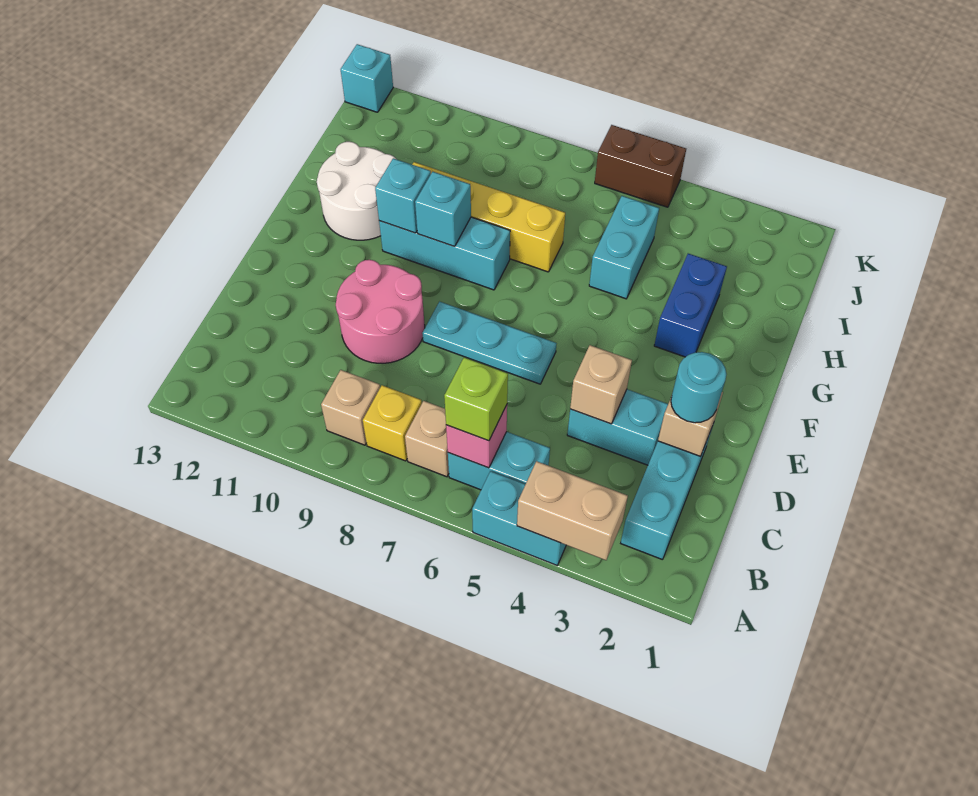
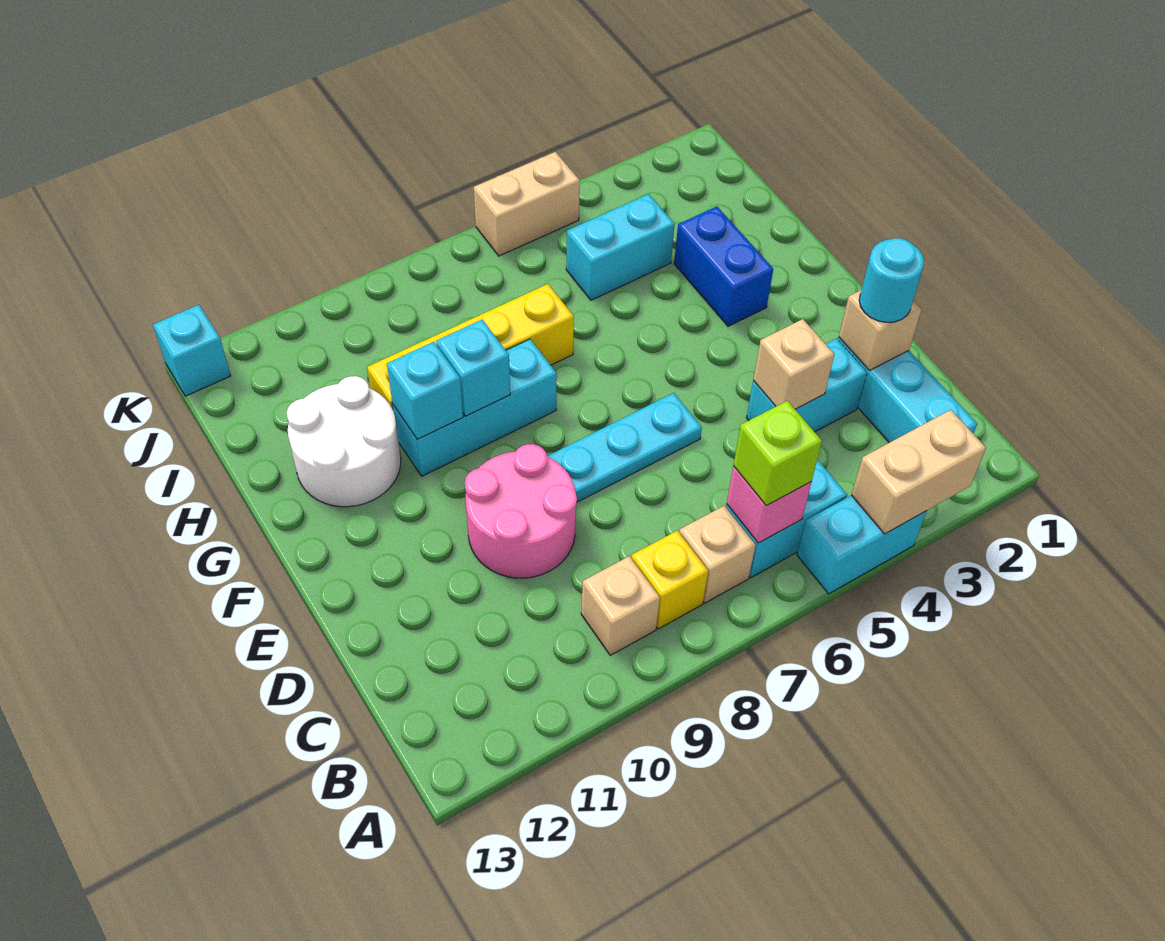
cyan brick H5:I5 level 1 -> cyan brick I4:I5 level 1
brown brick K5:K6 level 1 -> tan brick K5:K6 level 1

